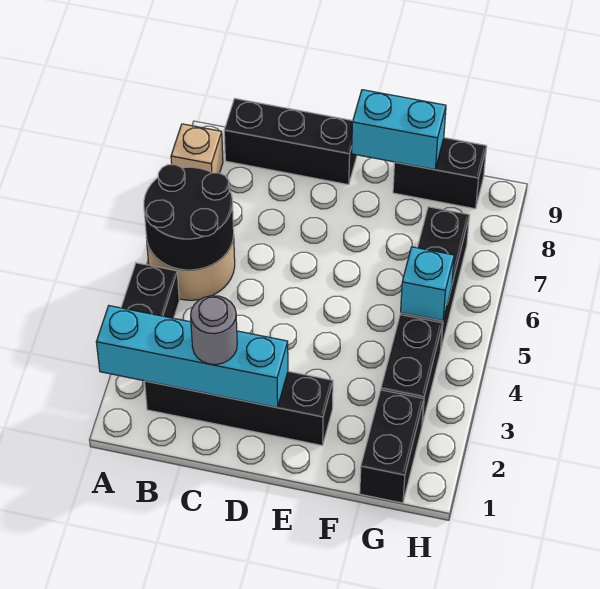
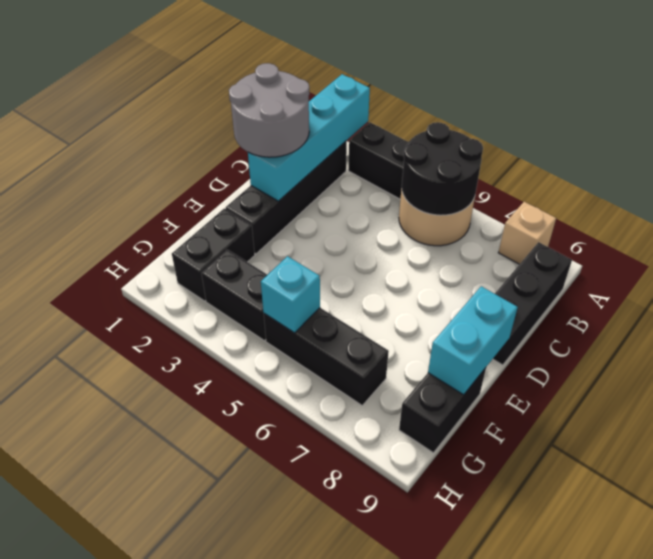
grey round brick C2 level 3 -> grey round brick C1:D2 level 3
black brick G1:G2 level 1 -> black brick F2:G2 level 1

